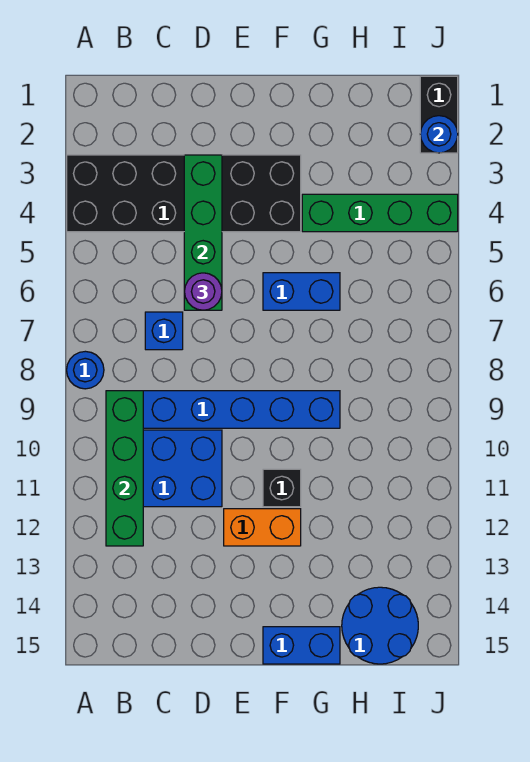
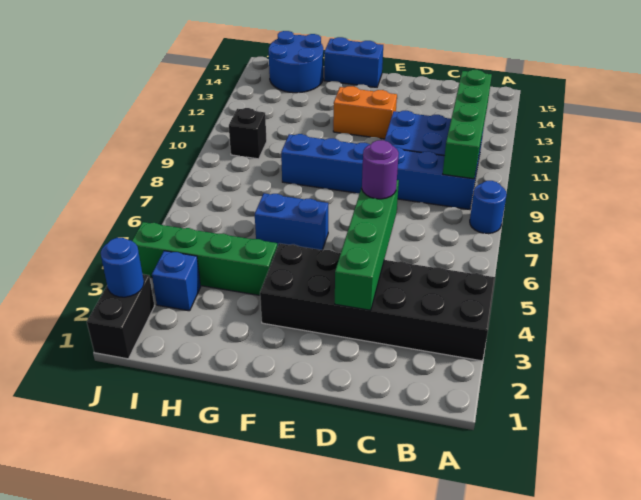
blue brick C7 level 1 -> blue brick I3 level 1
black brick F11 level 1 -> black brick I10 level 1

